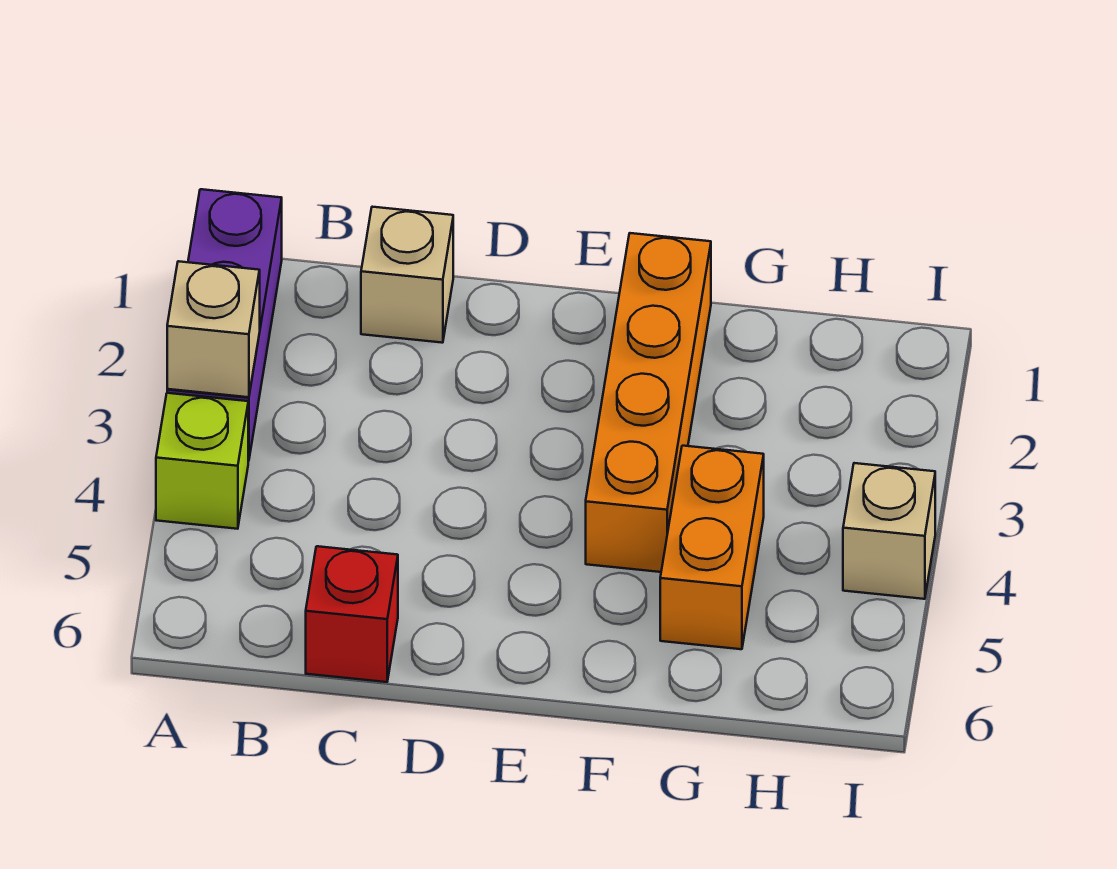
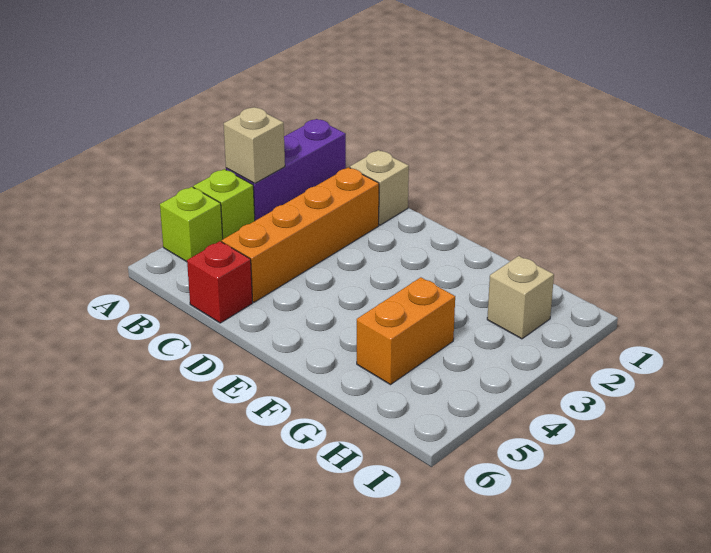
none -> lime brick A5 level 1
orange brick F1:F4 level 1 -> orange brick C2:C5 level 1
tan brick I4 level 1 -> tan brick H2 level 1

